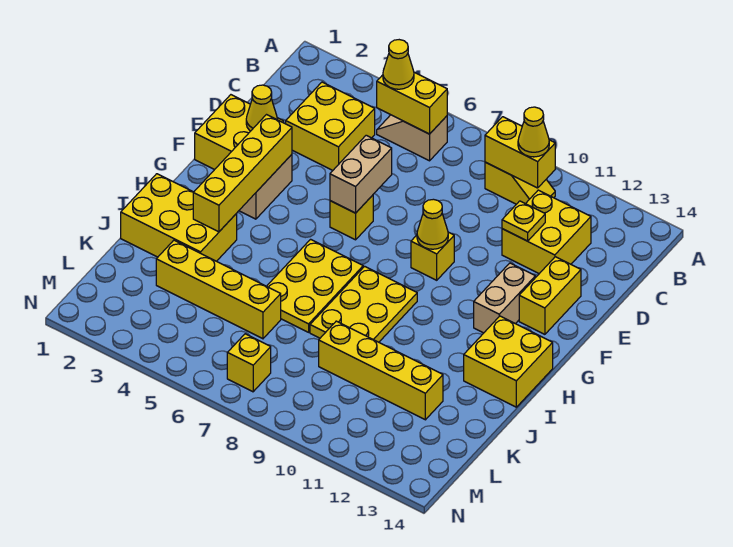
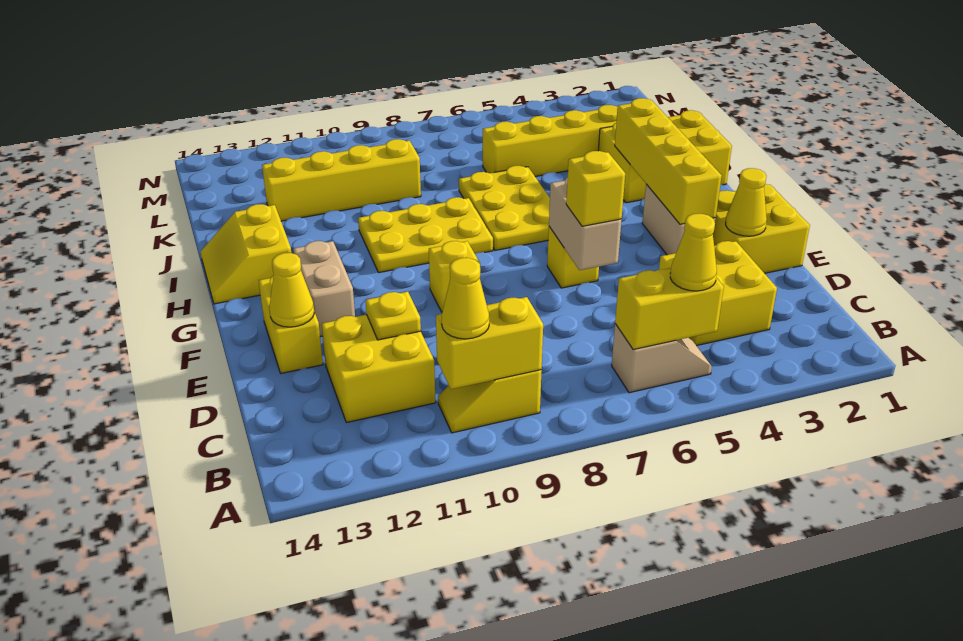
yellow cone F9 level 2 -> yellow cone E13 level 2
yellow plate H8:J9 level 1 -> yellow plate H8:I10 level 1
yellow brick H13:I14 level 1 -> yellow slope H13:I14 level 1 top 13
yellow brick M7 level 1 -> yellow brick E6 level 3

